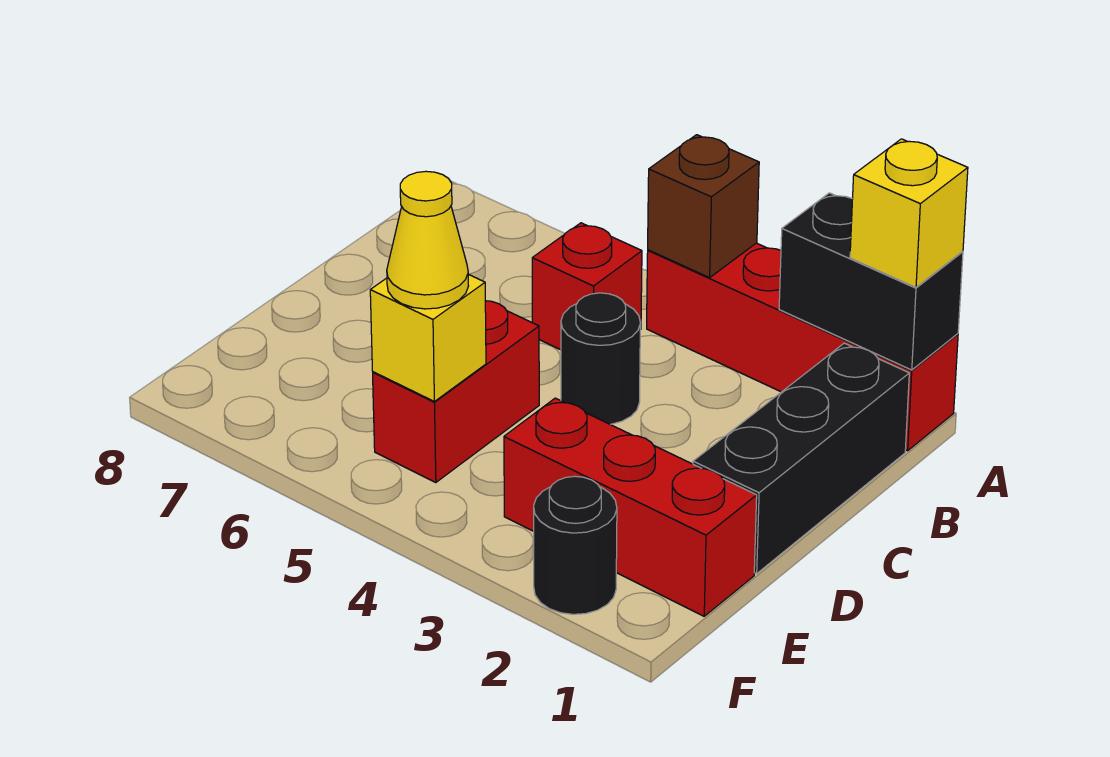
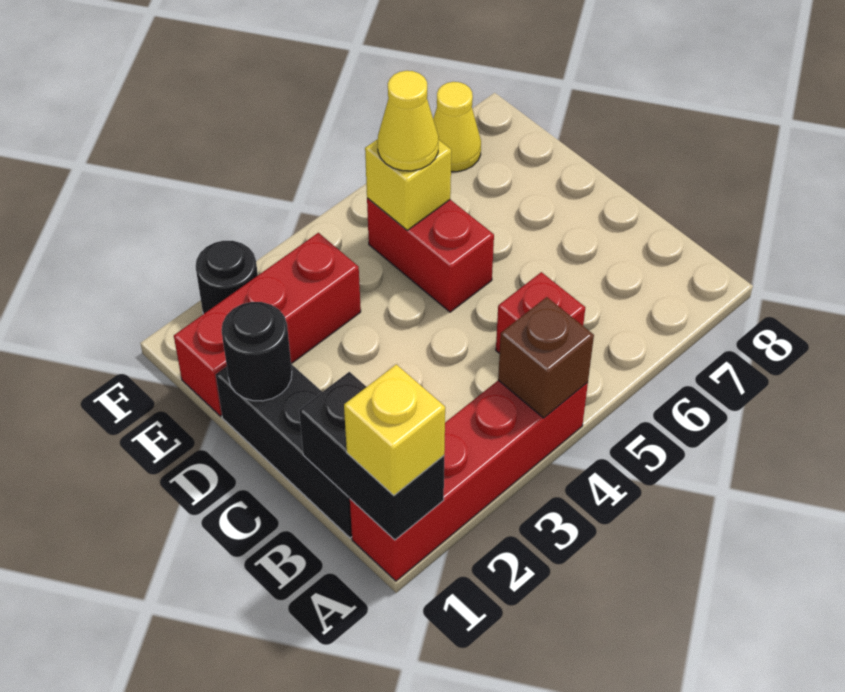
black brick A1:A2 level 2 -> black brick A1:B1 level 2
black round brick C4 level 1 -> black round brick D1 level 2
none -> yellow cone F7 level 1

